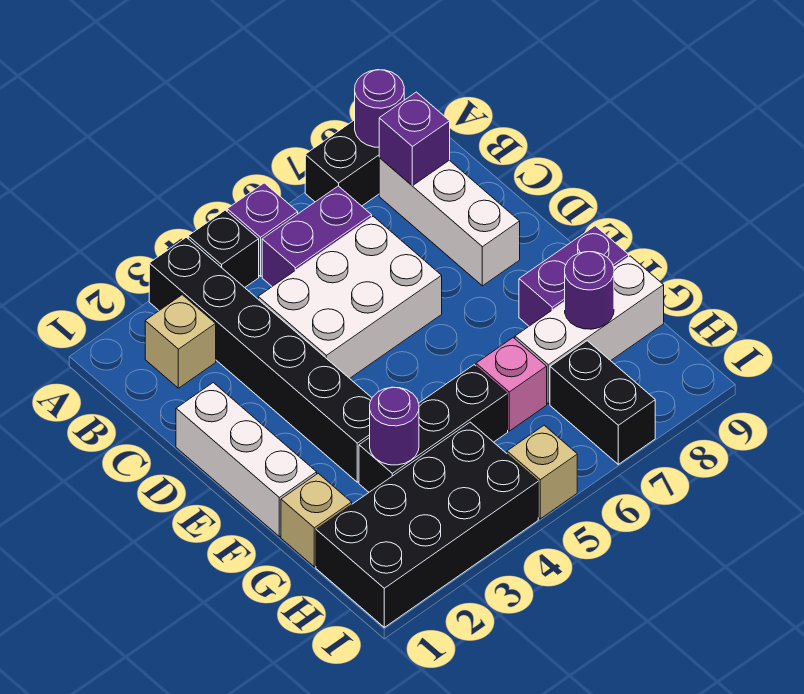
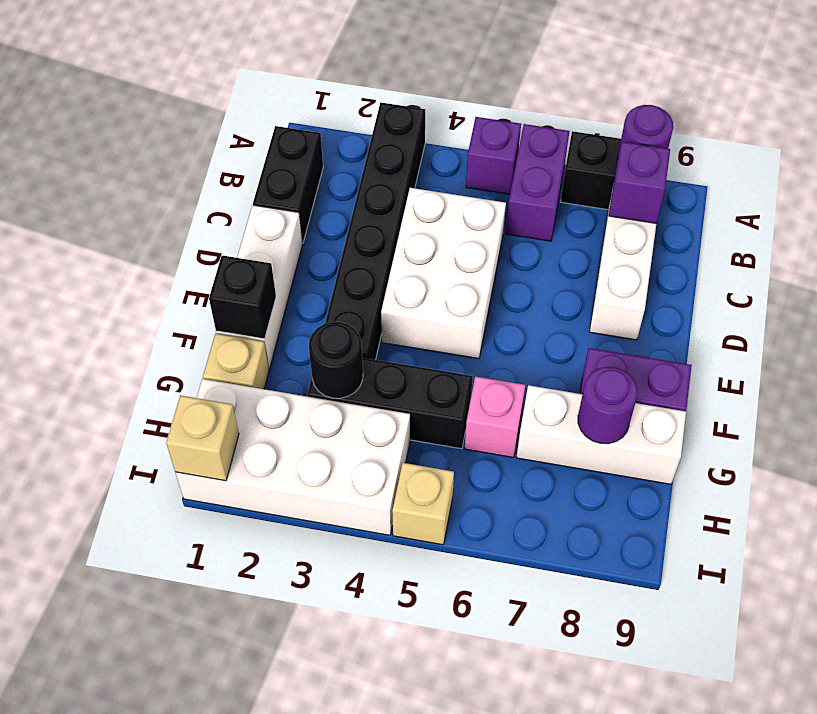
black brick A4 level 1 -> black brick F1 level 2
tan brick B2 level 1 -> tan brick I1 level 2
purple brick B5:B6 level 1 -> purple brick A6:B6 level 1
white brick C4:D6 level 1 -> white brick C4:E5 level 1
purple round brick G3 level 2 -> black round brick G3 level 2
black brick H1:I4 level 1 -> white brick H1:I4 level 1
black brick H7:I7 level 1 -> black brick B1:C1 level 1

